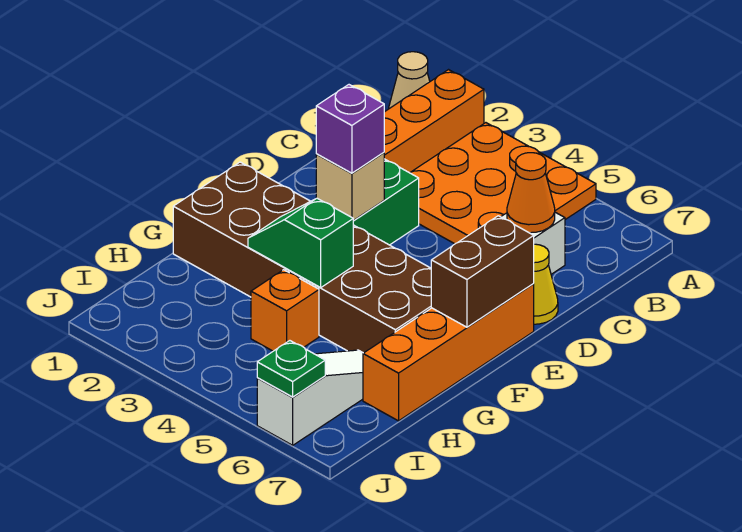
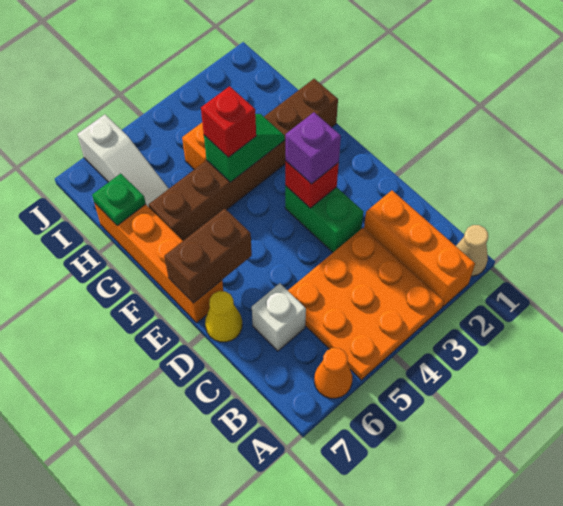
orange cone C6 level 2 -> orange cone A6 level 1
tan brick E3 level 2 -> red brick E3 level 2
brown brick E7:F7 level 2 -> brown brick E6:E7 level 2
brown brick F1:G6 level 1 -> brown brick G1:G6 level 1
none -> red brick G4 level 3
green plate J6 level 2 -> green plate H7 level 2

